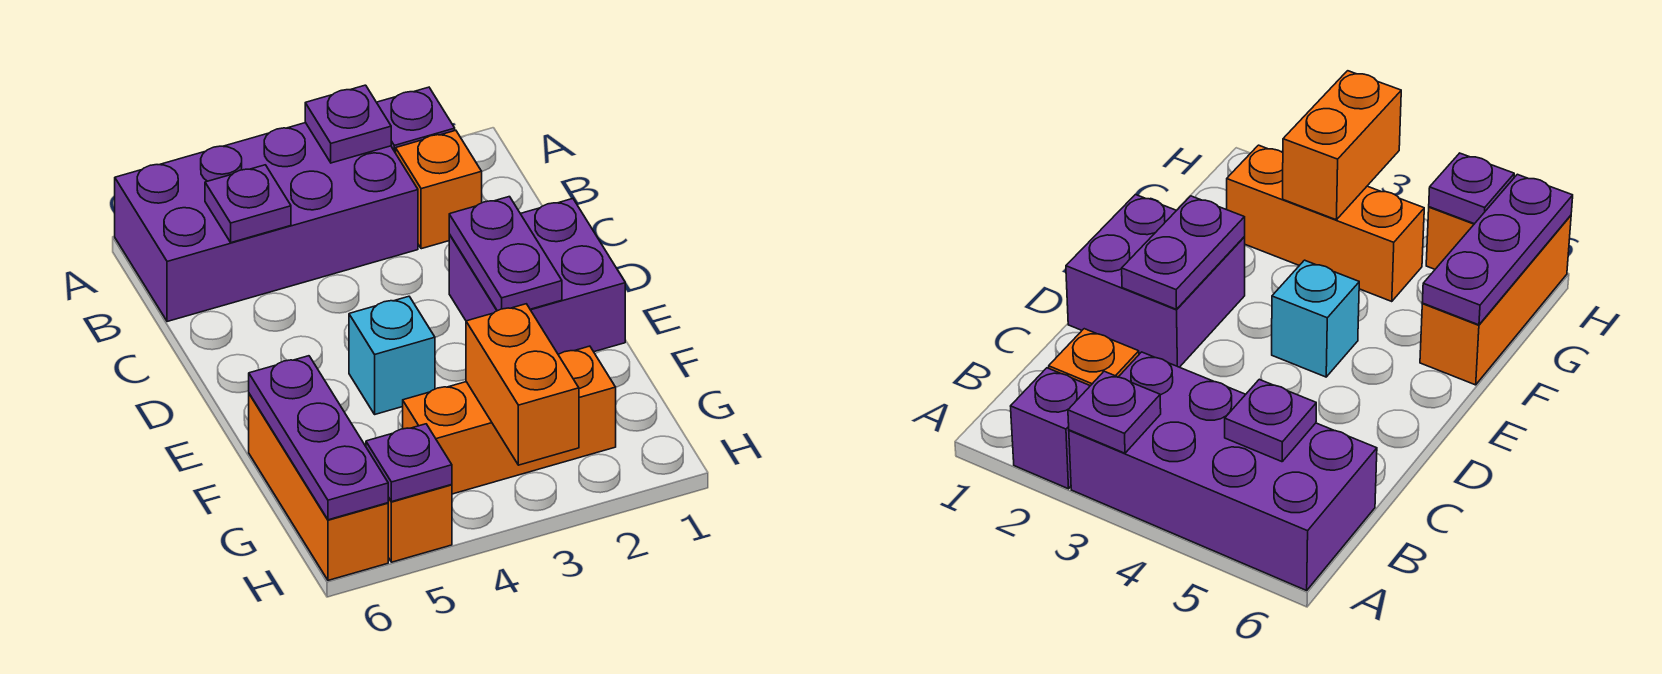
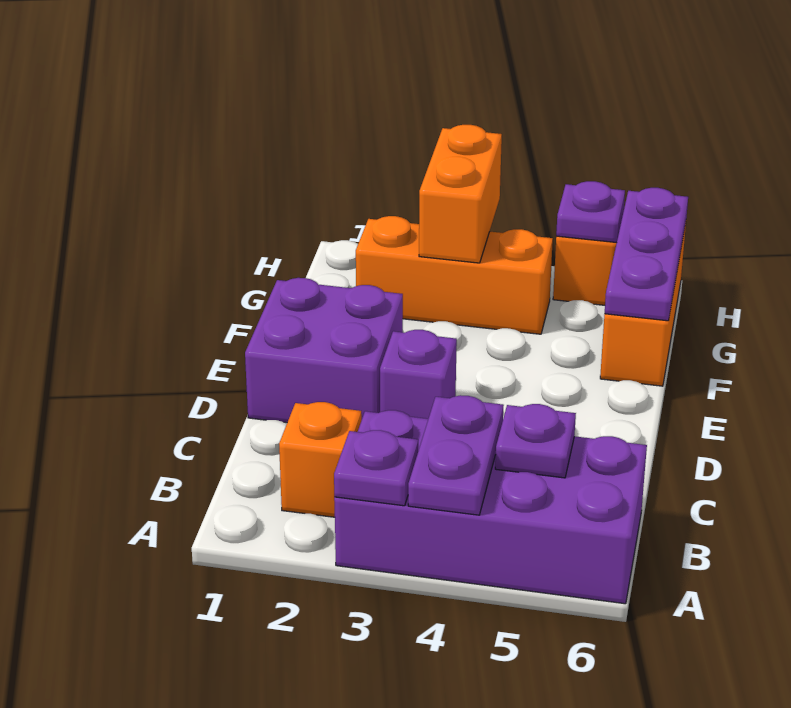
purple brick A2 level 1 -> purple brick D3 level 1
purple plate D2:E2 level 2 -> purple plate A4:B4 level 2
cyan brick E4 level 1 -> none

